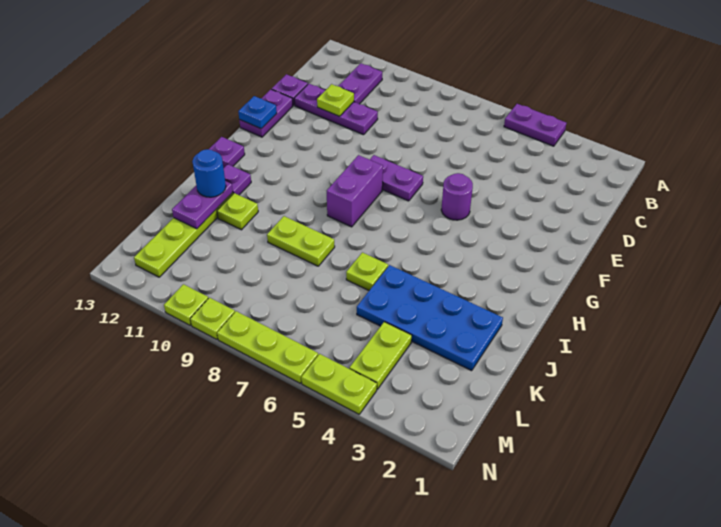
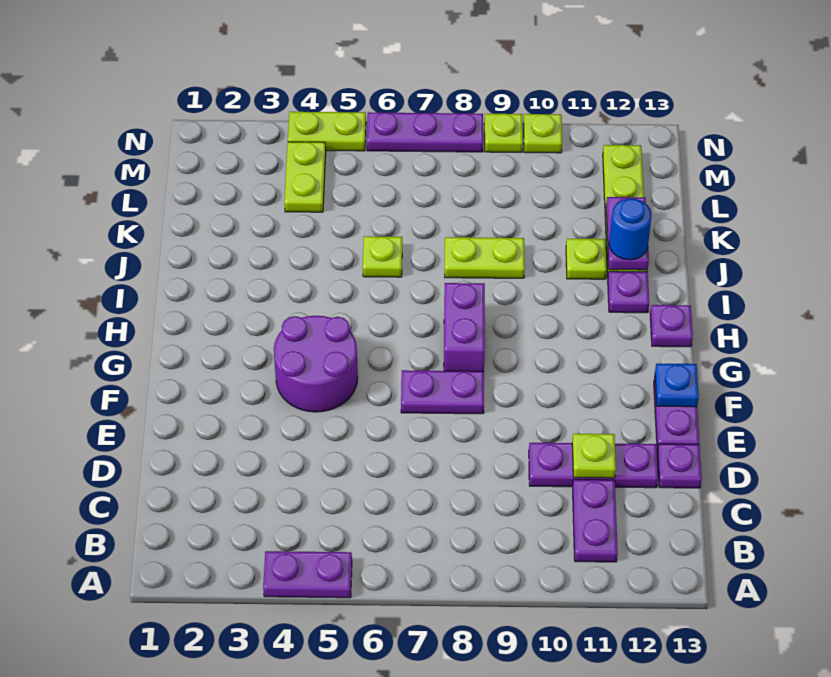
purple round brick F5 level 1 -> purple round brick F4:G5 level 1
blue plate J2:K5 level 1 -> none
lime plate N6:N8 level 1 -> purple plate N6:N8 level 1

